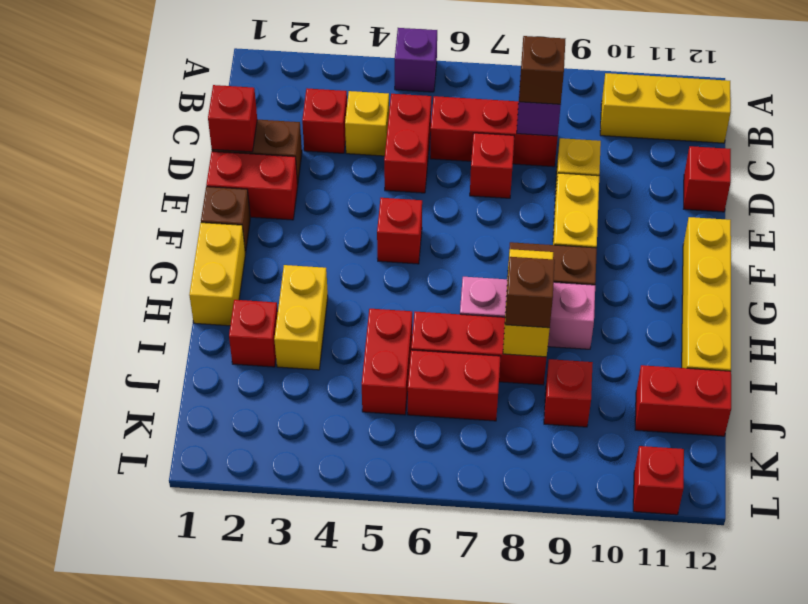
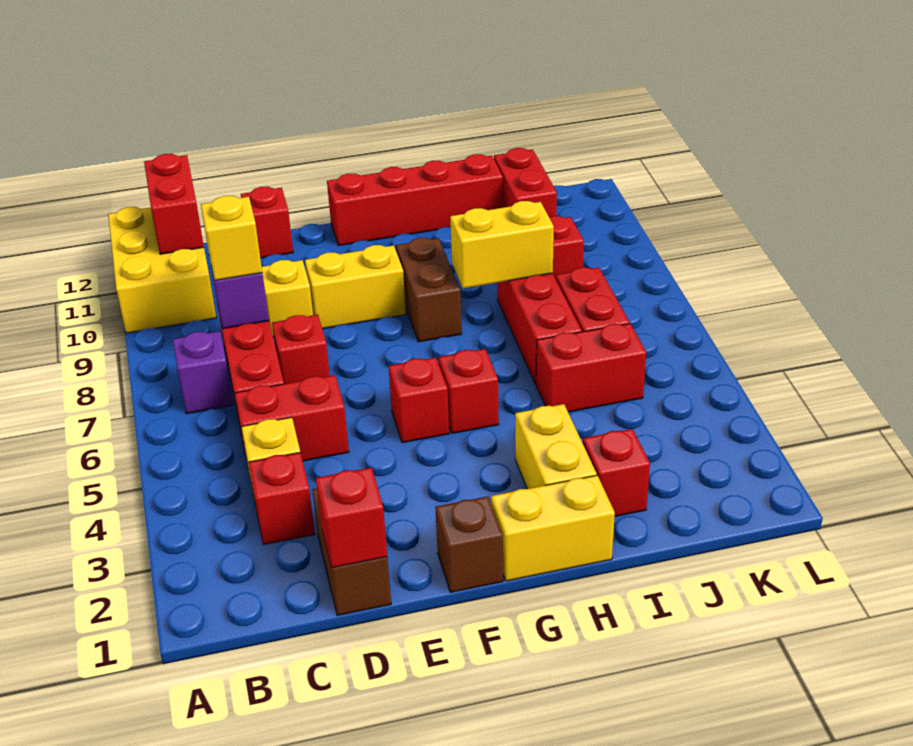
purple brick A5 level 1 -> purple brick B7 level 1
yellow brick B10:B12 level 1 -> yellow brick A10:B12 level 1
brown brick C8 level 3 -> yellow brick C8 level 3
red brick E1:E2 level 1 -> red brick B11:B12 level 2
yellow brick F12:I12 level 1 -> red brick F12:I12 level 1
yellow brick H3:I3 level 1 -> yellow brick H2:H3 level 1
pink brick H7:H9 level 1 -> none
brown brick I8 level 3 -> none
red brick L11 level 1 -> red brick G5 level 1

